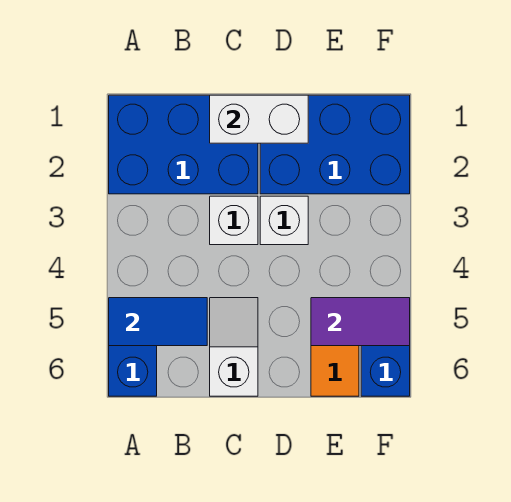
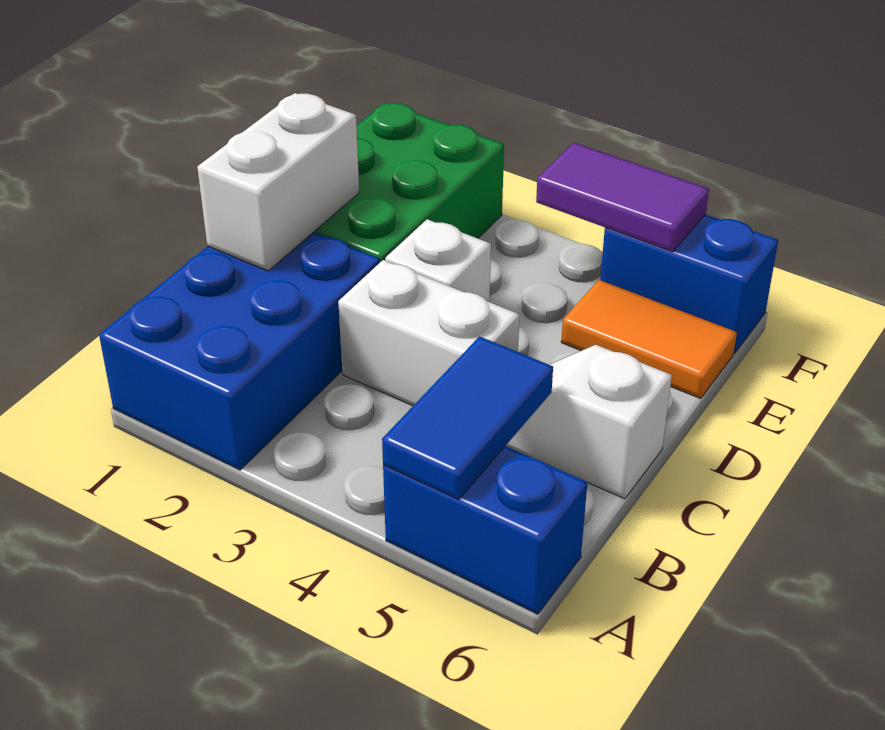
white brick C3 level 1 -> white brick C3:C4 level 1
blue brick D1:F2 level 1 -> green brick D1:F2 level 1
purple tile E5:F5 level 2 -> purple tile F4:F5 level 2

